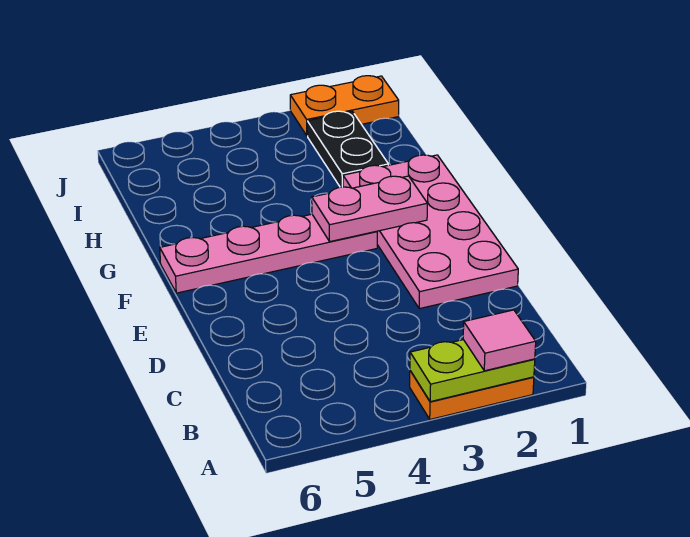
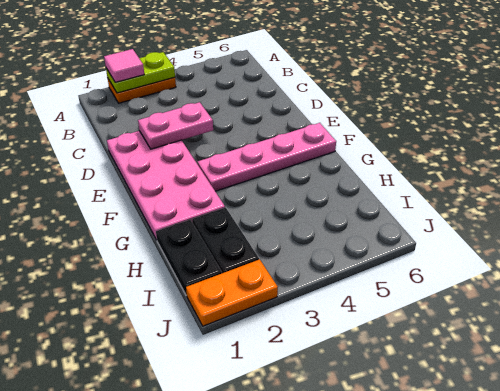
pink plate F2:F3 level 2 -> pink plate D2:D3 level 2
none -> black plate H1:I1 level 1

